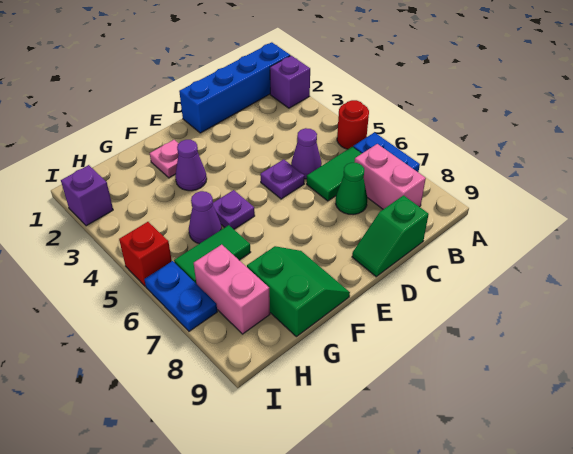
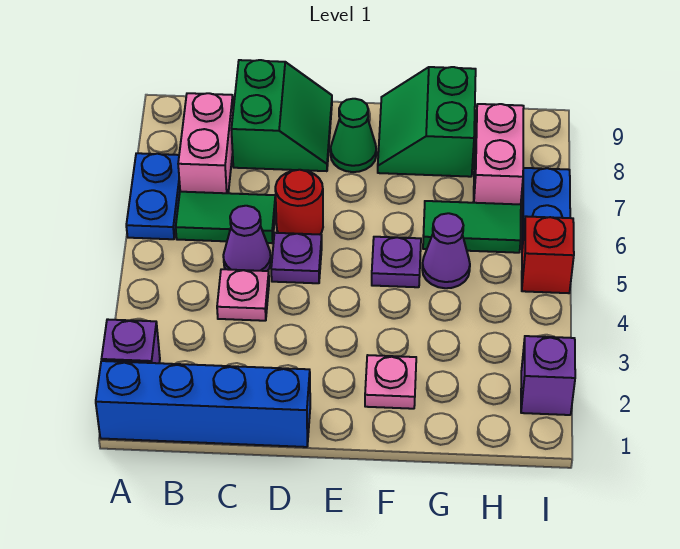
red round brick A5 level 1 -> red round brick D6 level 1
none -> pink plate C4 level 1
green cone C7 level 1 -> green cone E8 level 1
green slope C9:D9 level 1 top C -> green slope C8:D9 level 1 top C
purple cone F3 level 1 -> none

